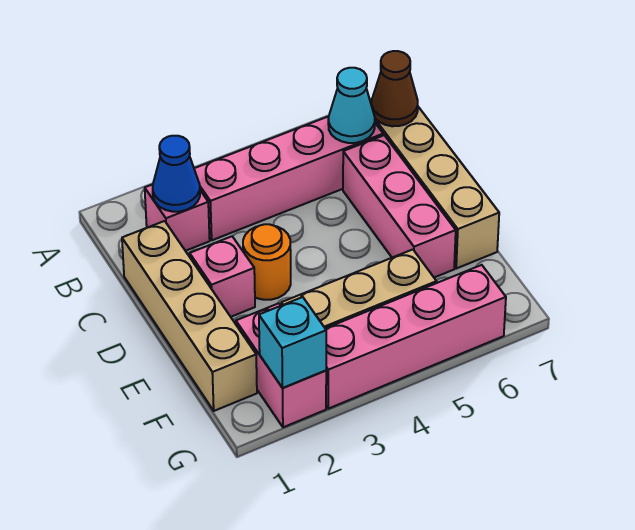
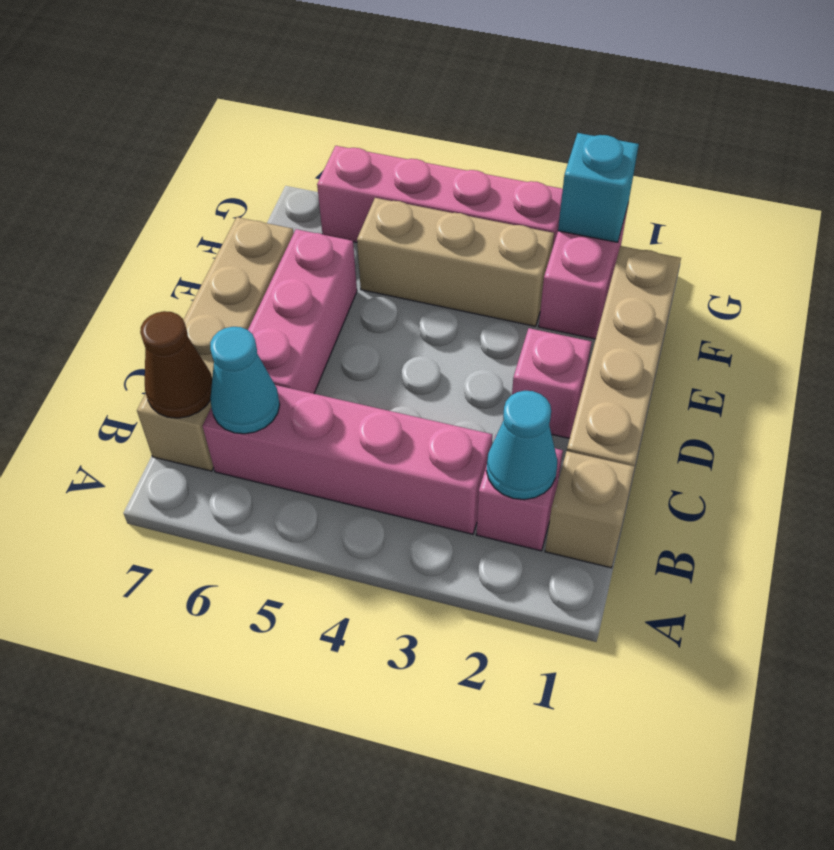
none -> tan brick B1 level 1
blue cone B2 level 2 -> cyan cone B2 level 2
orange round brick D3 level 1 -> none

